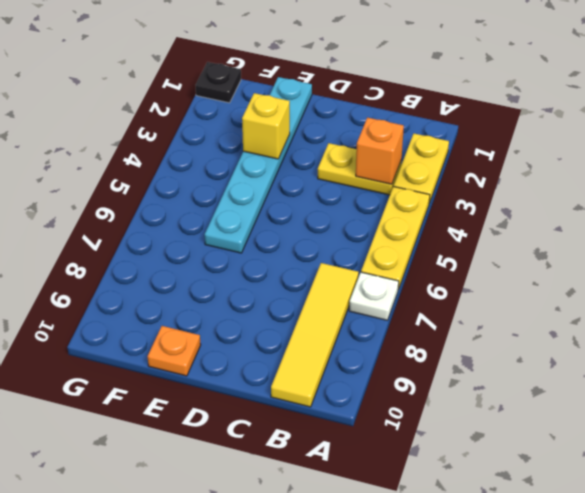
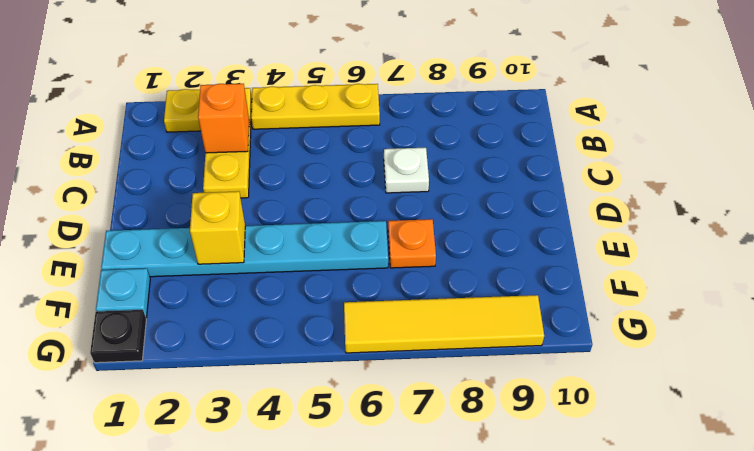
white plate A7 level 1 -> white plate C7 level 1
yellow tile B7:B10 level 1 -> yellow tile G6:G9 level 1
orange plate E10 level 1 -> orange plate E7 level 1
none -> cyan plate F1 level 1

